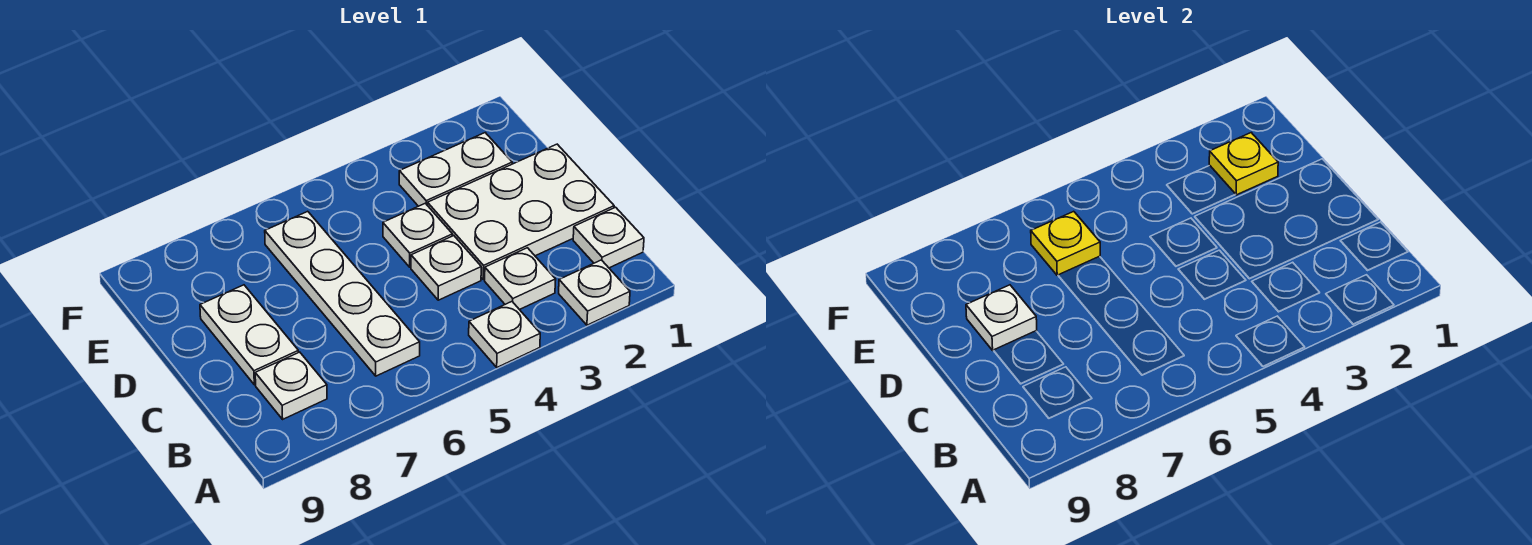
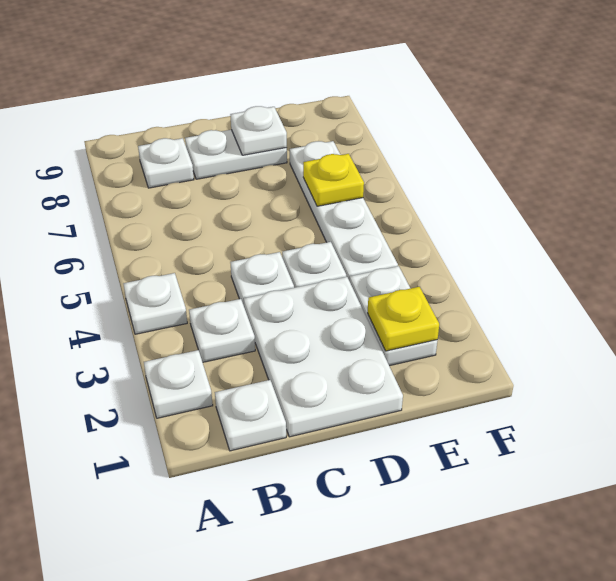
white plate B6:E6 level 1 -> white plate E4:E7 level 1

